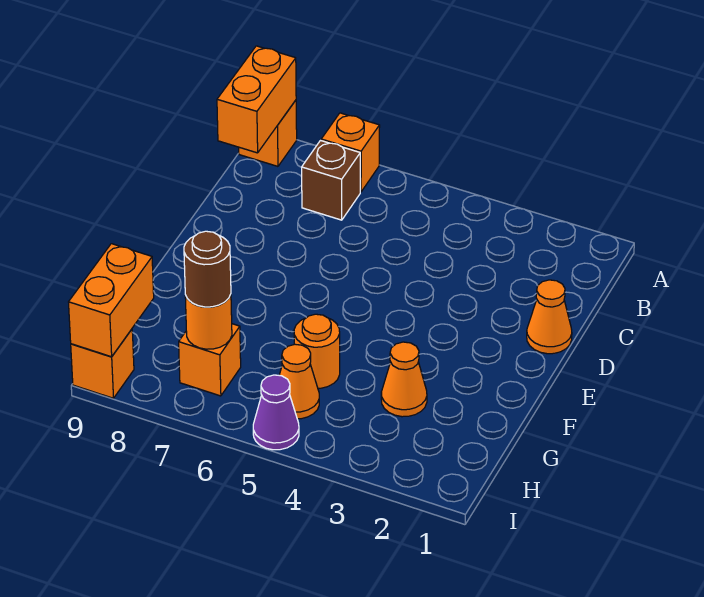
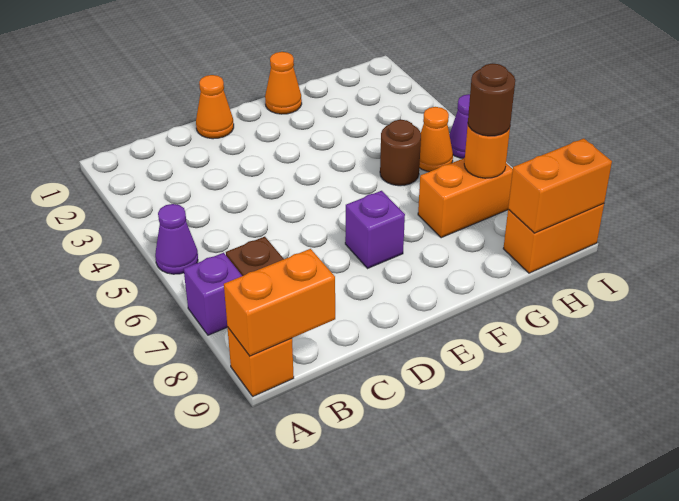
none -> purple cone A5 level 1
orange brick A7 level 1 -> purple brick A7 level 1
none -> purple brick E7 level 1
orange cone G3 level 1 -> orange cone F1 level 1
orange round brick G5 level 1 -> brown round brick G5 level 1
orange brick H7 level 1 -> orange brick G7:H7 level 1
orange brick I9 level 1 -> orange brick H9:I9 level 1

